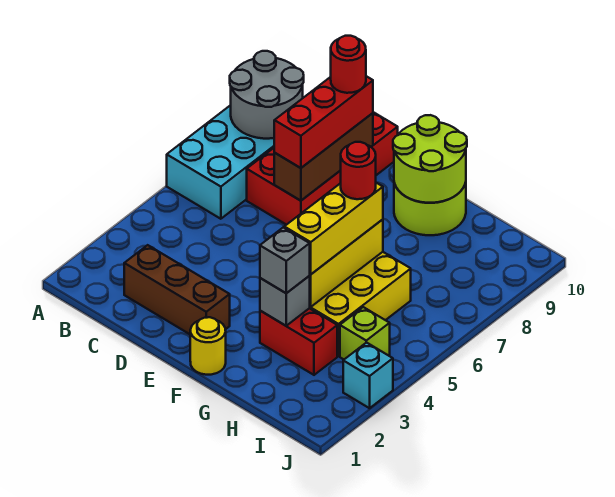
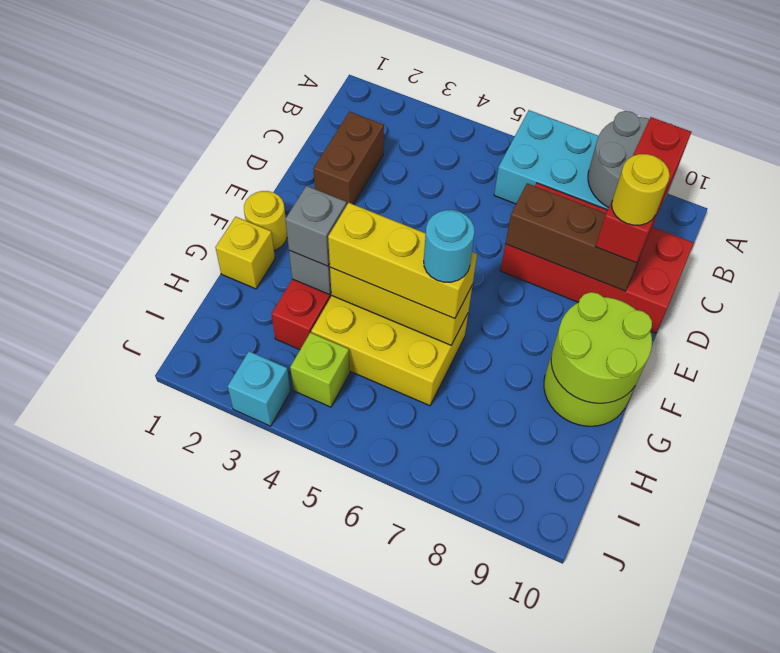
brown brick C2:E2 level 1 -> brown brick C2:D2 level 1
red brick D7:D9 level 3 -> red brick B9:D9 level 3
red round brick D9 level 4 -> yellow round brick D9 level 4
none -> yellow brick G1 level 1
red round brick G6 level 4 -> cyan round brick G6 level 4

